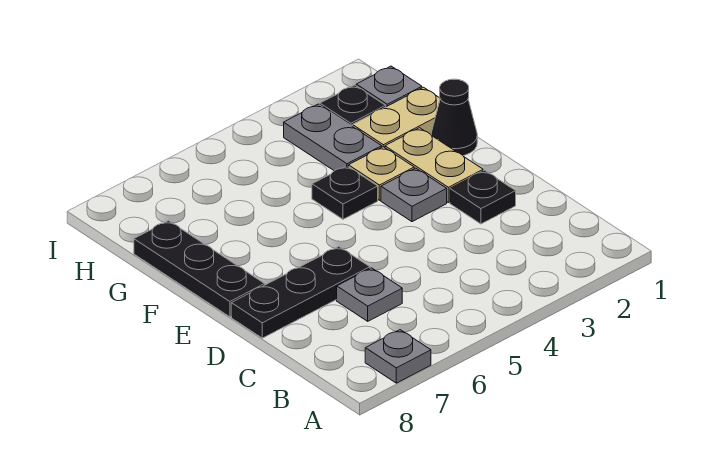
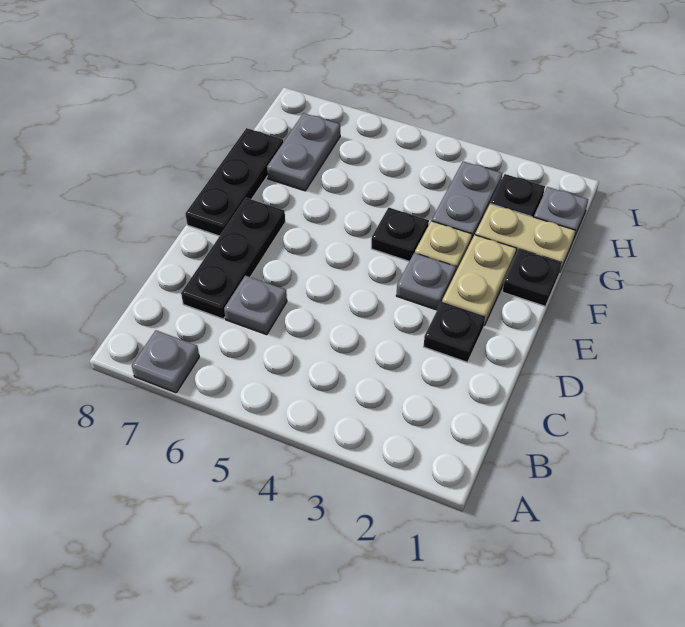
black plate D6:D8 level 1 -> black plate C7:E7 level 1
black cone F1 level 1 -> black plate F1 level 1
none -> grey plate G7:H7 level 1

